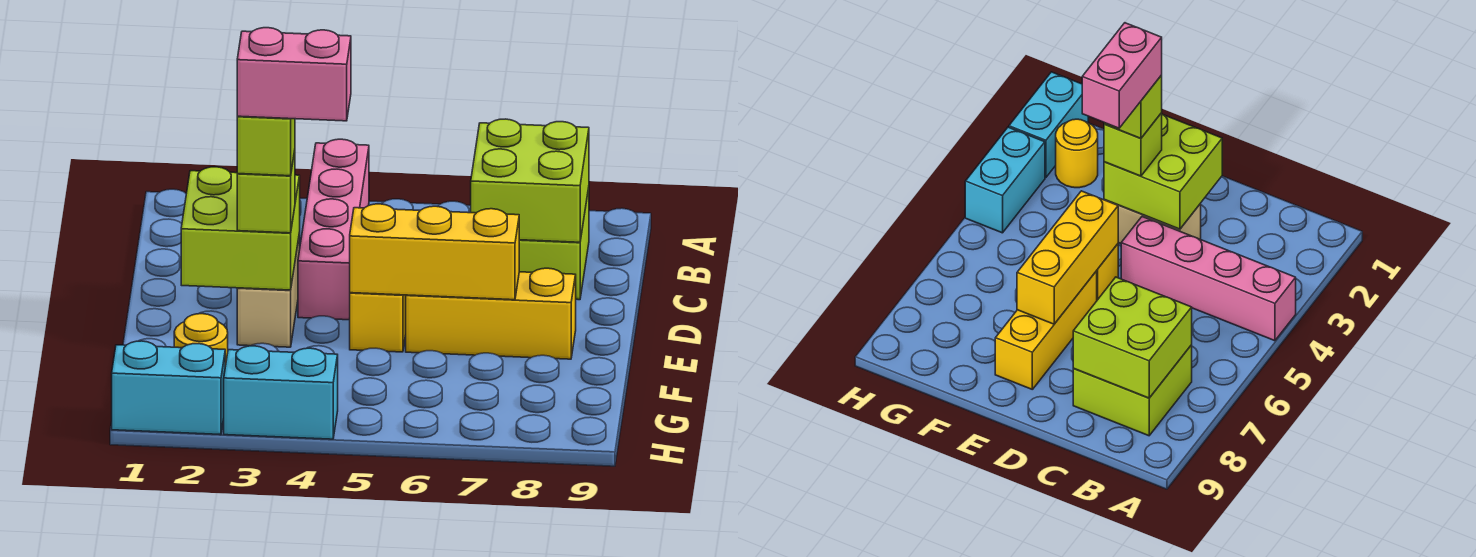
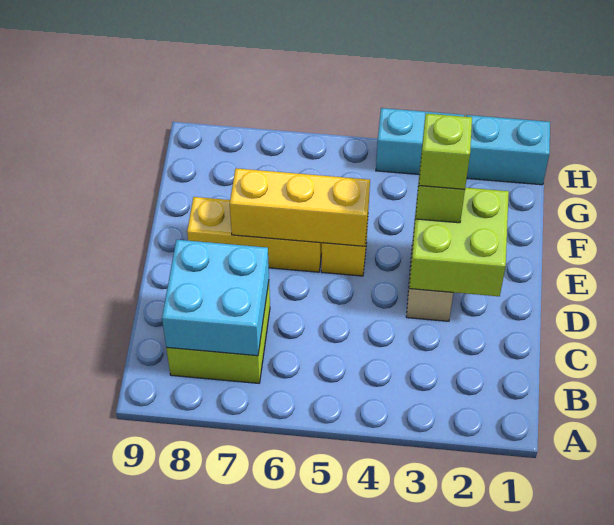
pink brick A4:D4 level 1 -> none
lime brick B7:C8 level 2 -> cyan brick B7:C8 level 2
pink brick E3:E4 level 5 -> none
yellow round brick G2 level 1 -> none

